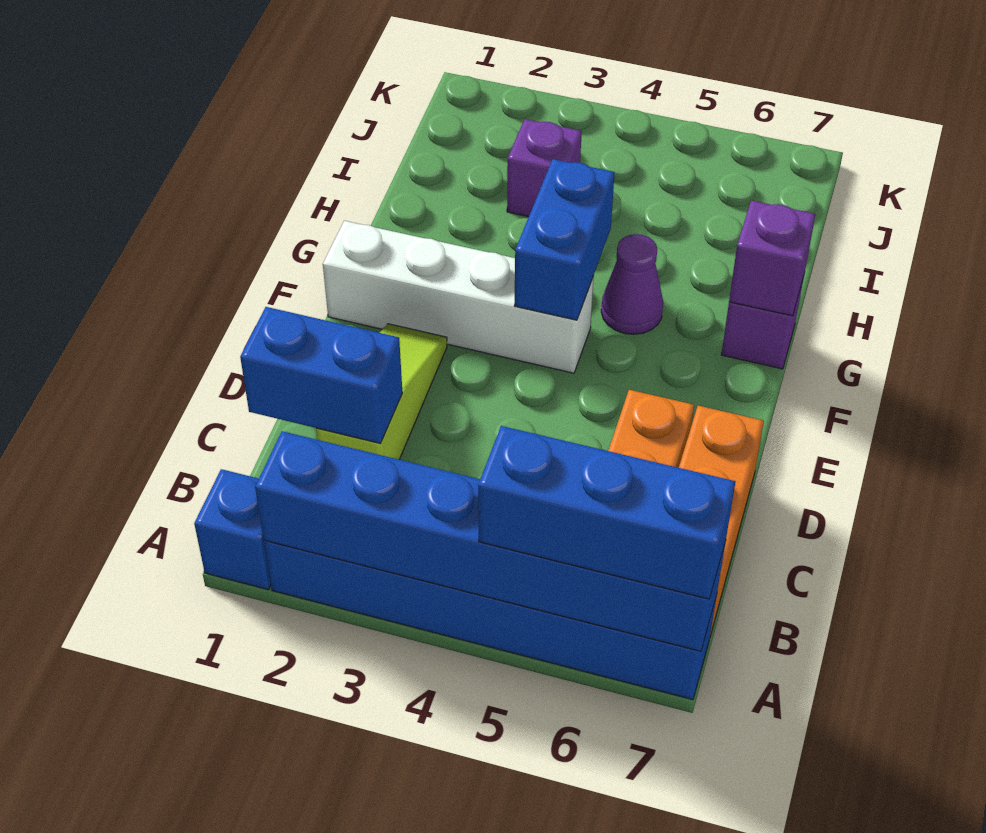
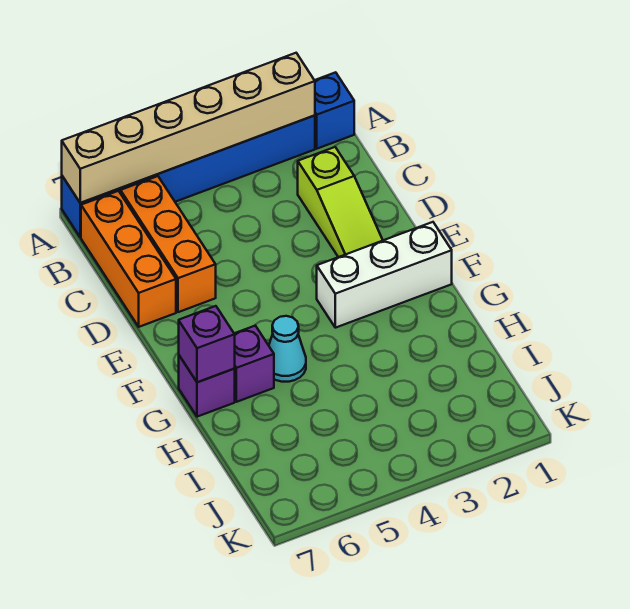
blue brick A2:A7 level 2 -> tan brick A2:A7 level 2
blue brick A5:A7 level 3 -> none
blue brick C1:C2 level 2 -> none
white brick F1:F4 level 1 -> white brick F1:F3 level 1
blue brick F4:G4 level 2 -> none
purple cone G5 level 1 -> cyan cone G5 level 1
purple brick I3 level 1 -> purple brick G6 level 1

